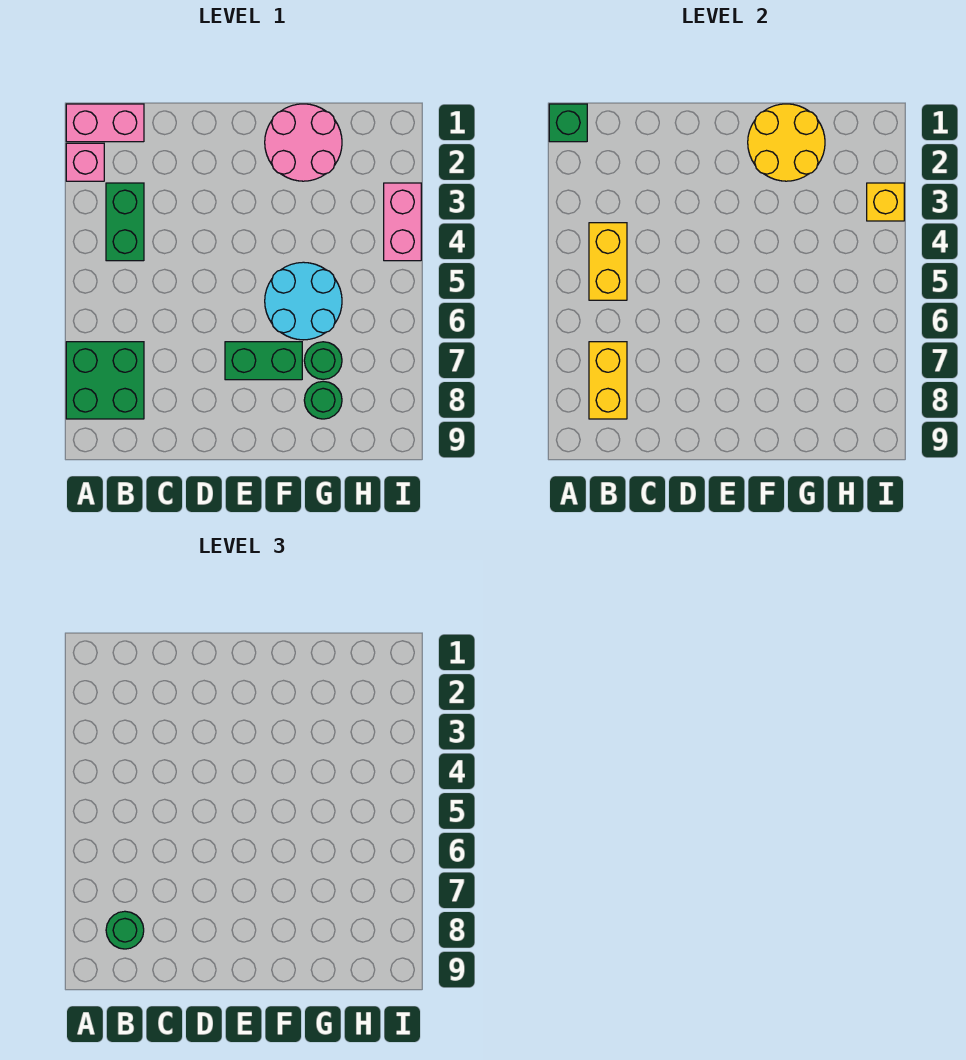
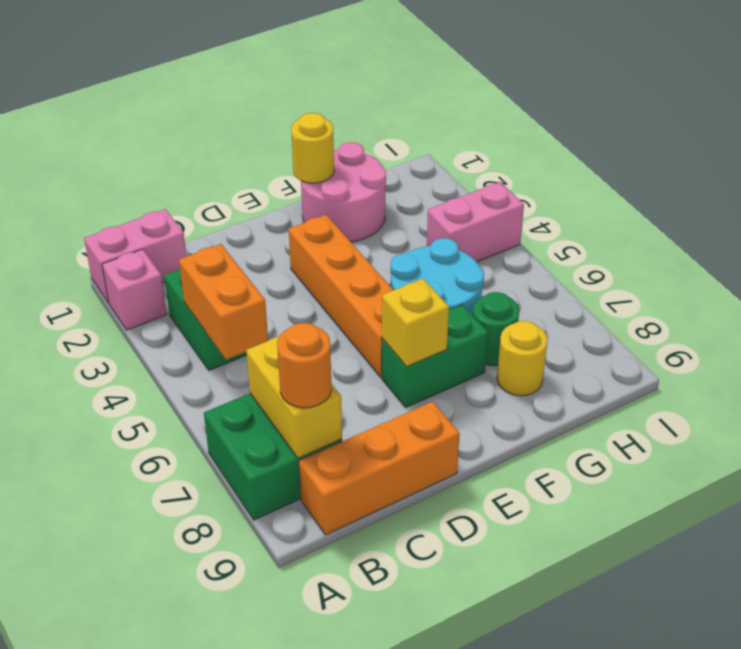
green brick A1 level 2 -> none
yellow brick B4:B5 level 2 -> orange brick B4:B5 level 2
green round brick B8 level 3 -> orange round brick B8 level 3
none -> orange brick B9:D9 level 1
none -> orange brick E3:E6 level 1
yellow round brick F1:G2 level 2 -> yellow round brick F1 level 2
green round brick G8 level 1 -> yellow round brick G8 level 1
pink brick I3:I4 level 1 -> pink brick H4:I4 level 1
yellow brick I3 level 2 -> yellow brick E7 level 2

